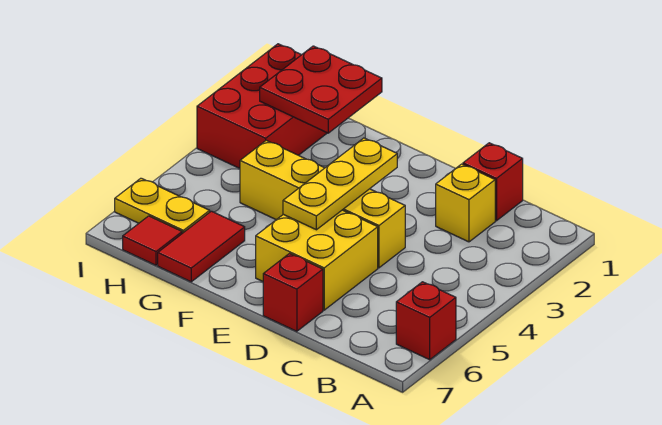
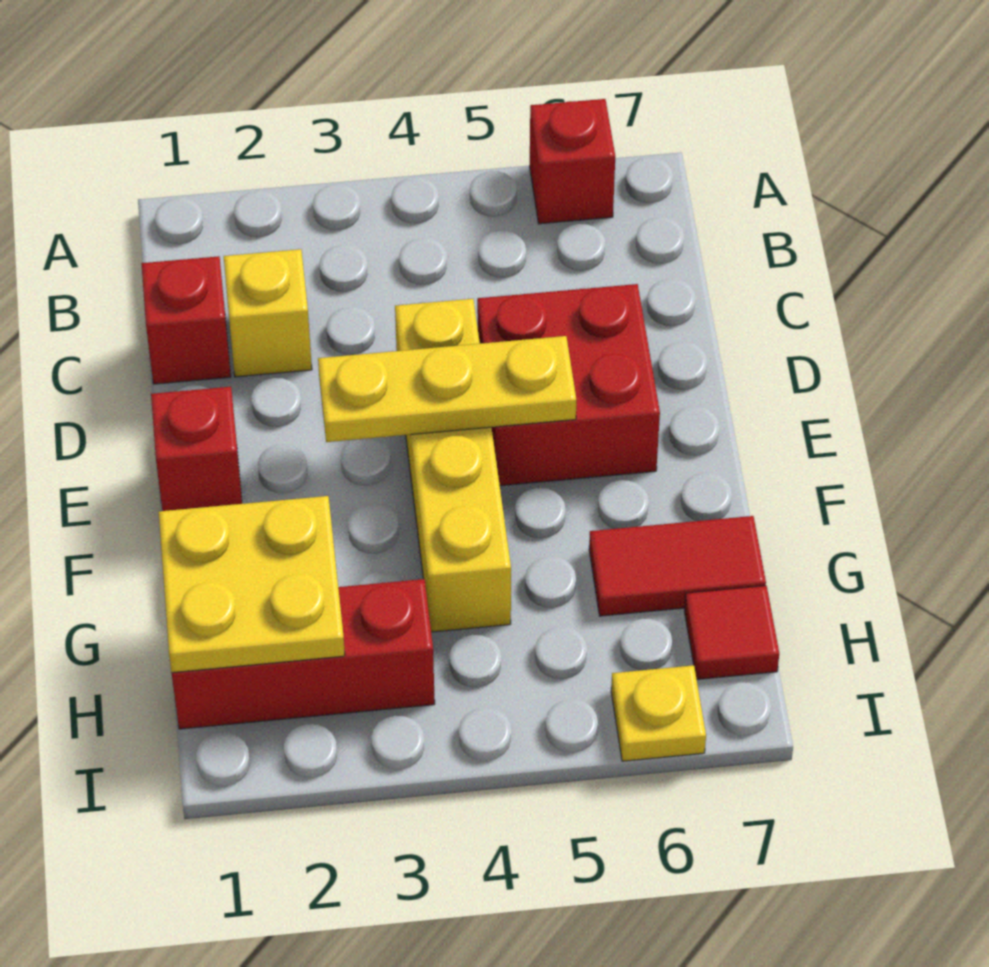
yellow brick D5:E6 level 1 -> red brick D5:E6 level 1
red brick D7 level 1 -> red brick E1 level 1
red plate G1:H2 level 2 -> yellow plate G1:H2 level 2
red brick H1:I3 level 1 -> red brick H1:H3 level 1
yellow plate H6:I6 level 1 -> yellow plate I6 level 1

